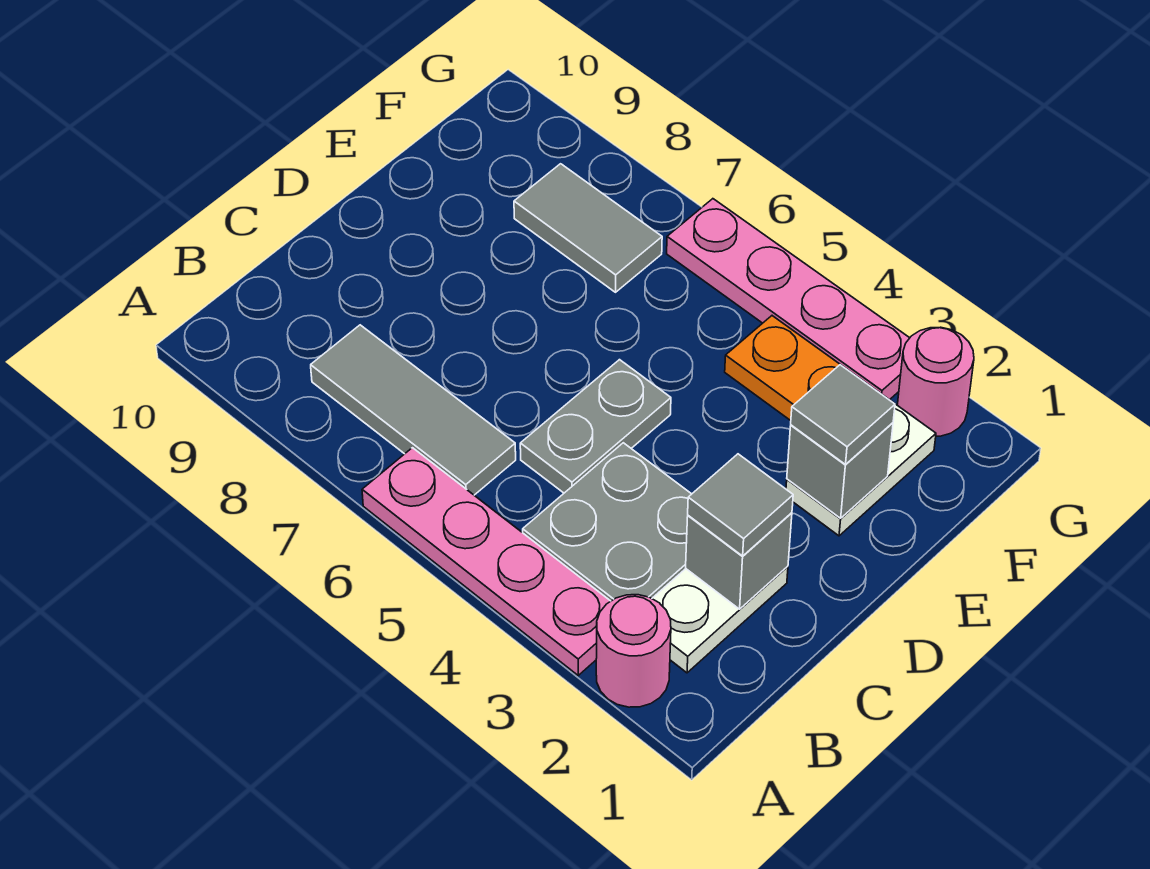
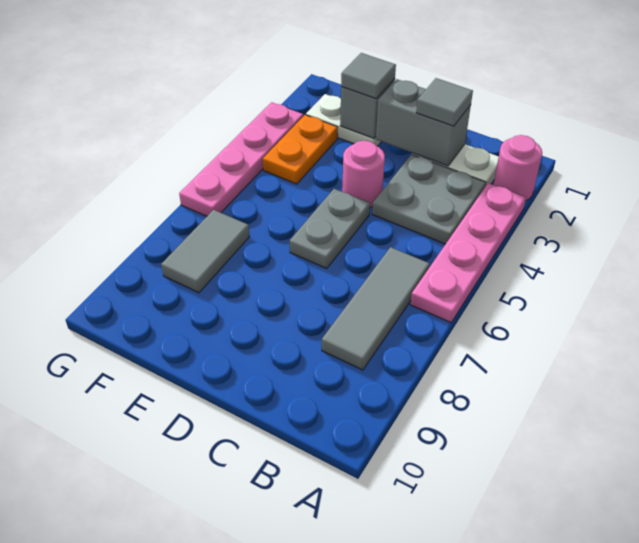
grey brick C2 level 2 -> grey brick C2:D2 level 2
grey plate C5:D5 level 1 -> grey plate D5:D6 level 1
pink round brick G2 level 1 -> pink round brick D4 level 1

